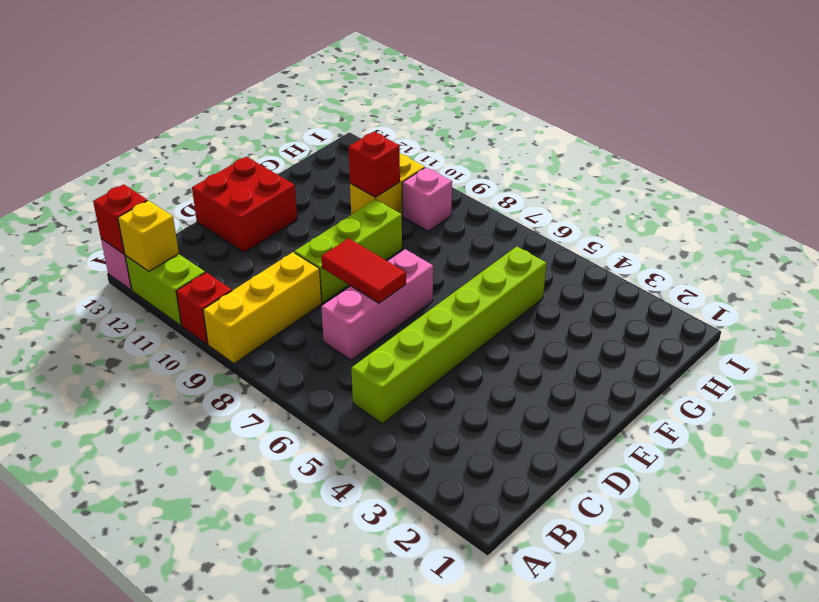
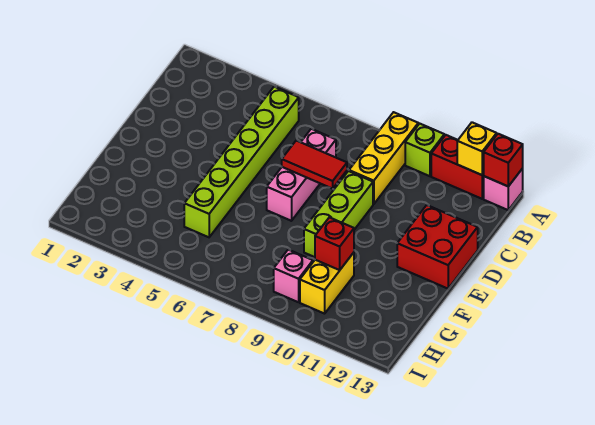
red brick A10 level 1 -> lime brick A10 level 1
lime brick A11:A12 level 1 -> red brick A11:A12 level 1

